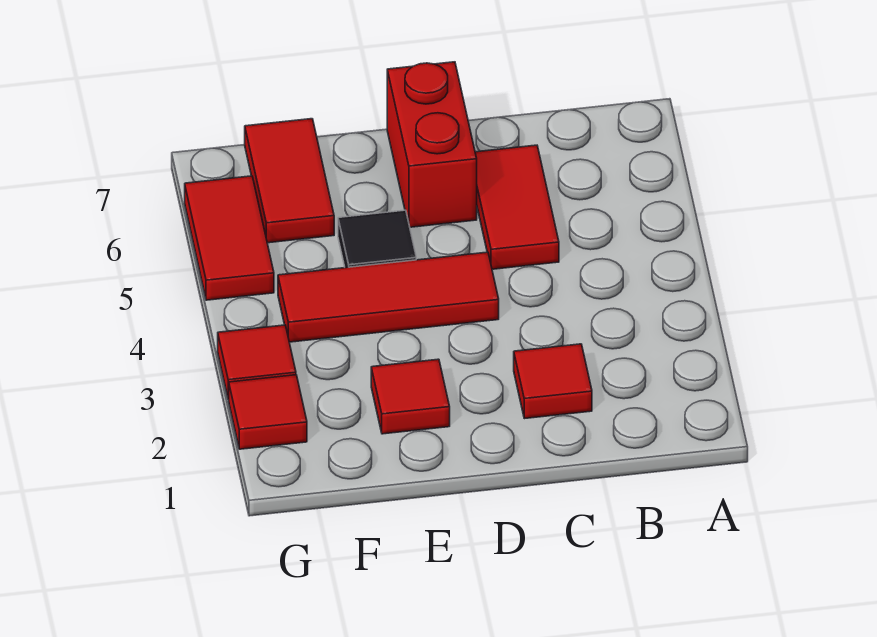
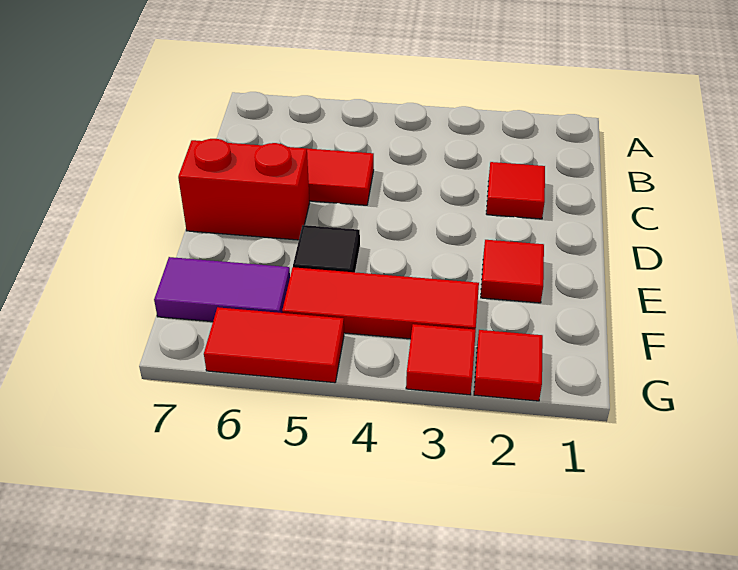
red tile D4:F4 level 1 -> red tile F3:F5 level 1
red tile F6:F7 level 1 -> purple tile F6:F7 level 1

